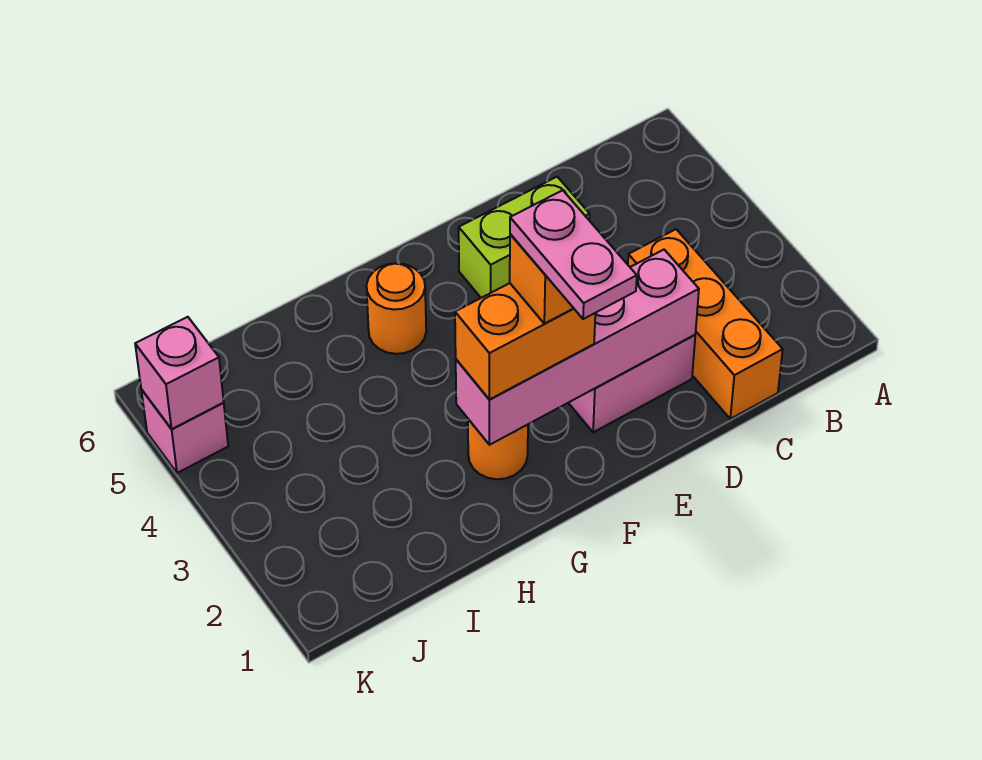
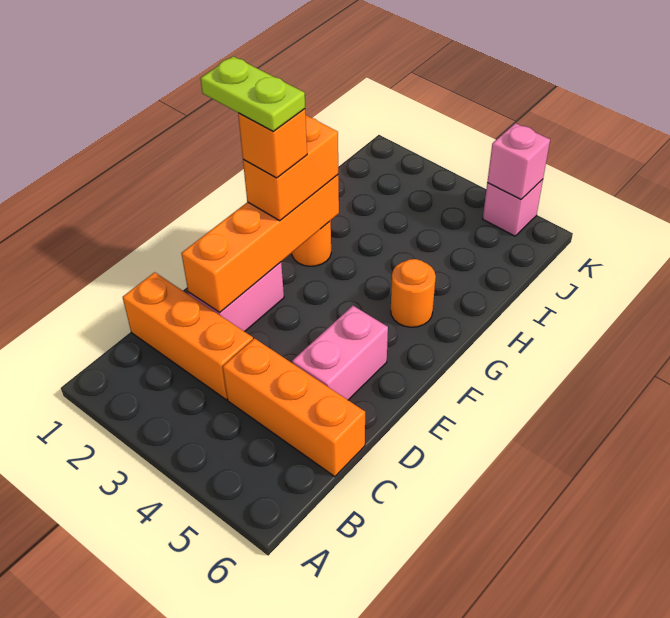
none -> orange brick C4:C6 level 1
pink brick D2:G2 level 2 -> orange brick D2:G2 level 2
lime brick D5:E5 level 1 -> pink brick D5:E5 level 1
pink plate F1:F2 level 5 -> lime plate F1:F2 level 5

